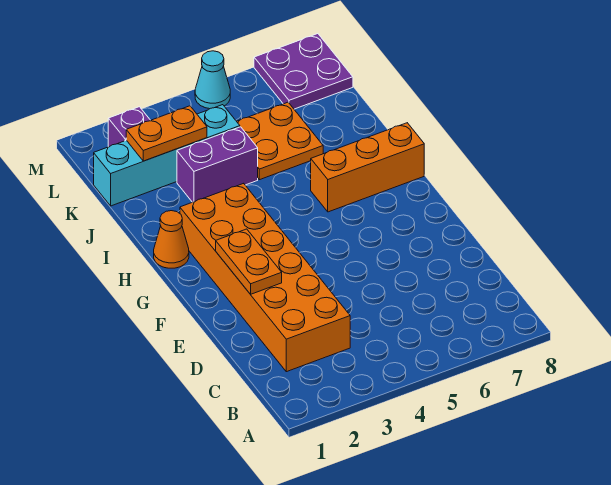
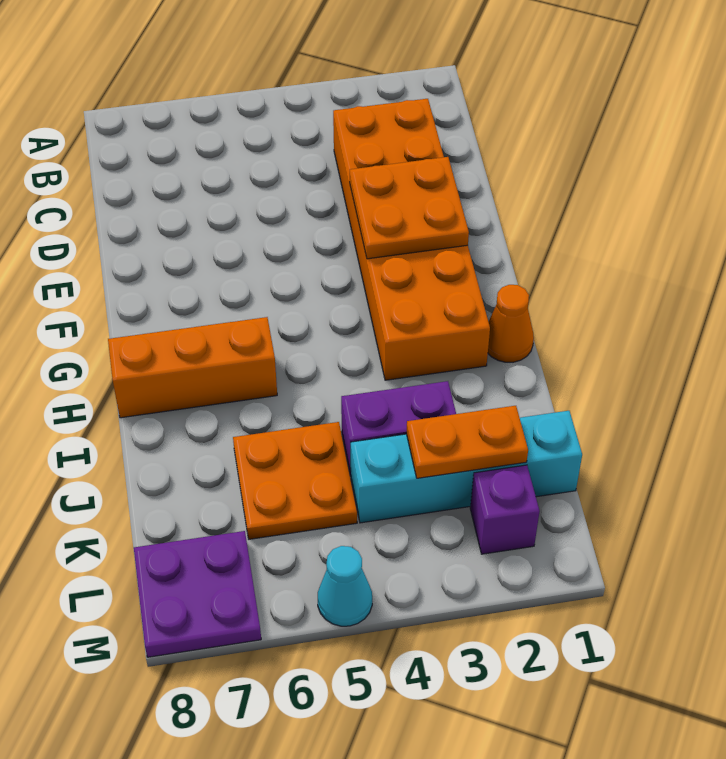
orange plate E2:F2 level 2 -> orange plate E2:F3 level 2

